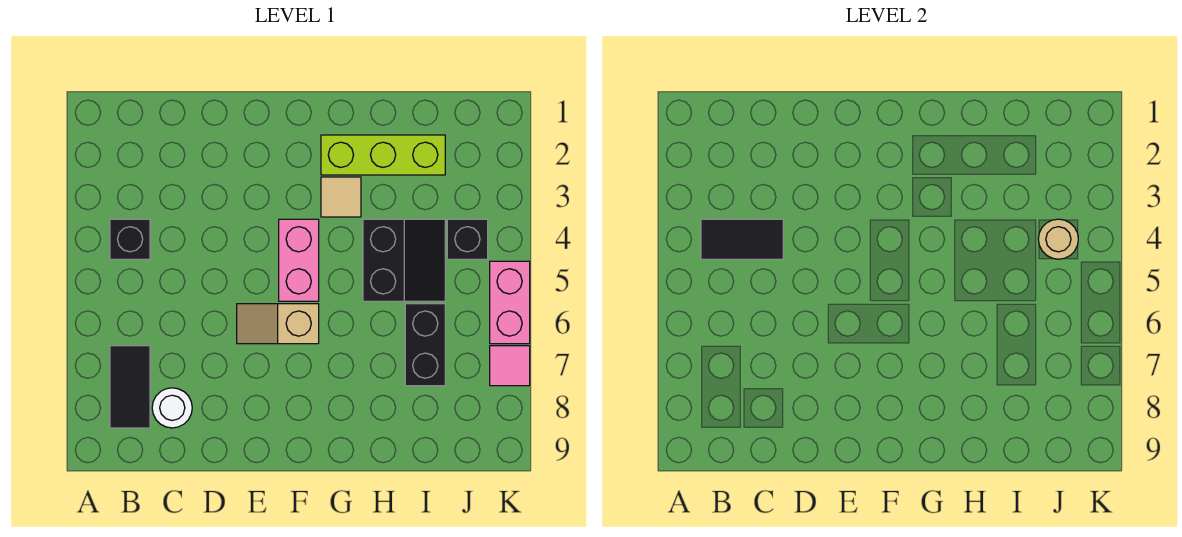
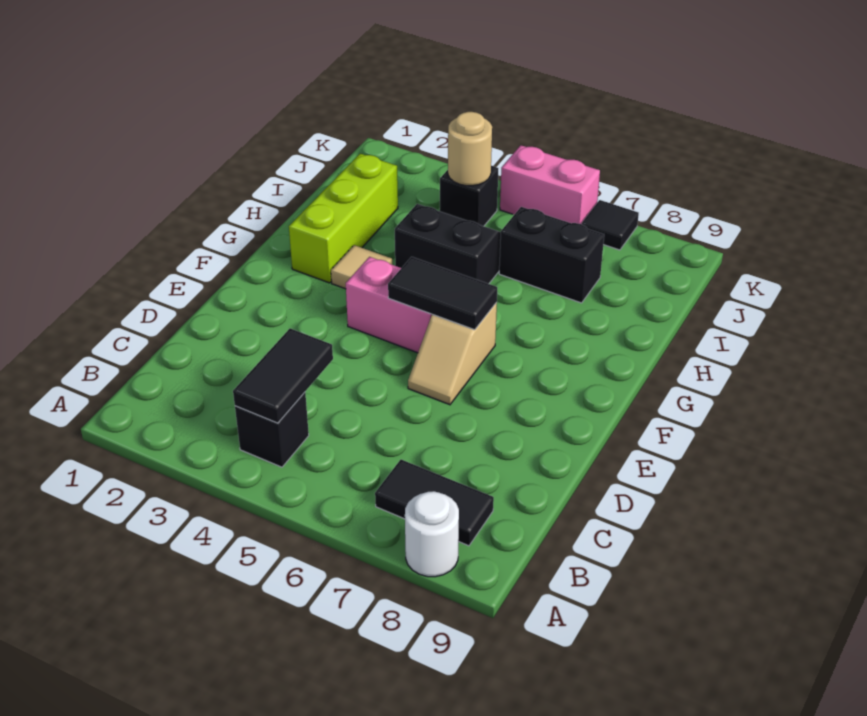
white round brick C8 level 1 -> white round brick A8 level 1
none -> black tile F5:F6 level 2
pink tile K7 level 1 -> black tile K7 level 1

